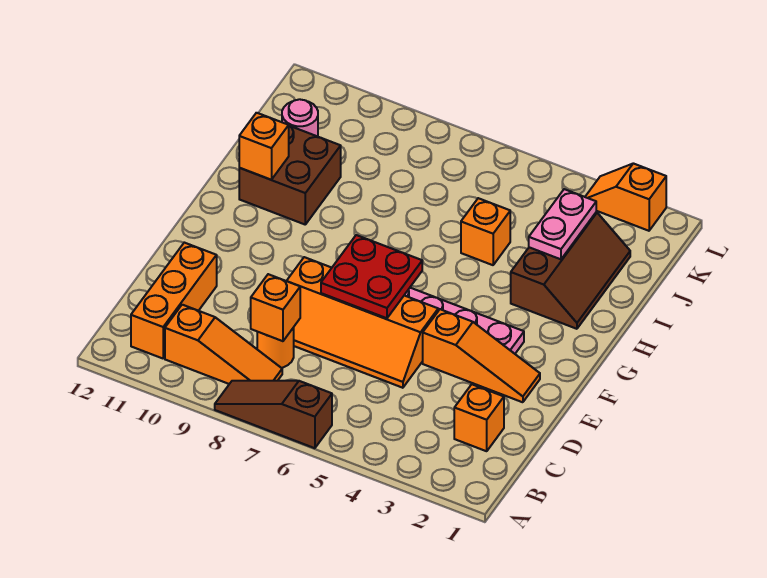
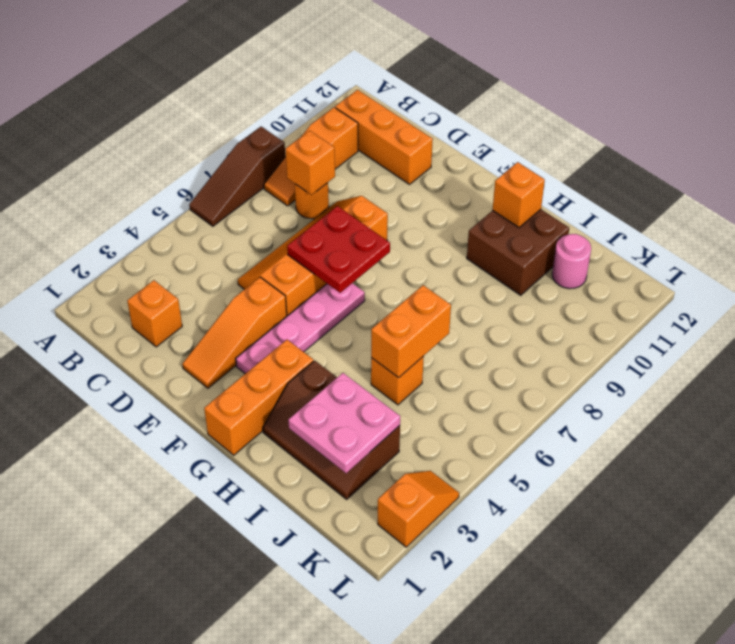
brown slope A6:A8 level 1 top 6 -> brown slope A6:A8 level 1 top 8
none -> orange brick G1:G3 level 1
pink plate I3:J3 level 2 -> pink plate I2:J3 level 2
none -> orange brick I5:I6 level 2

